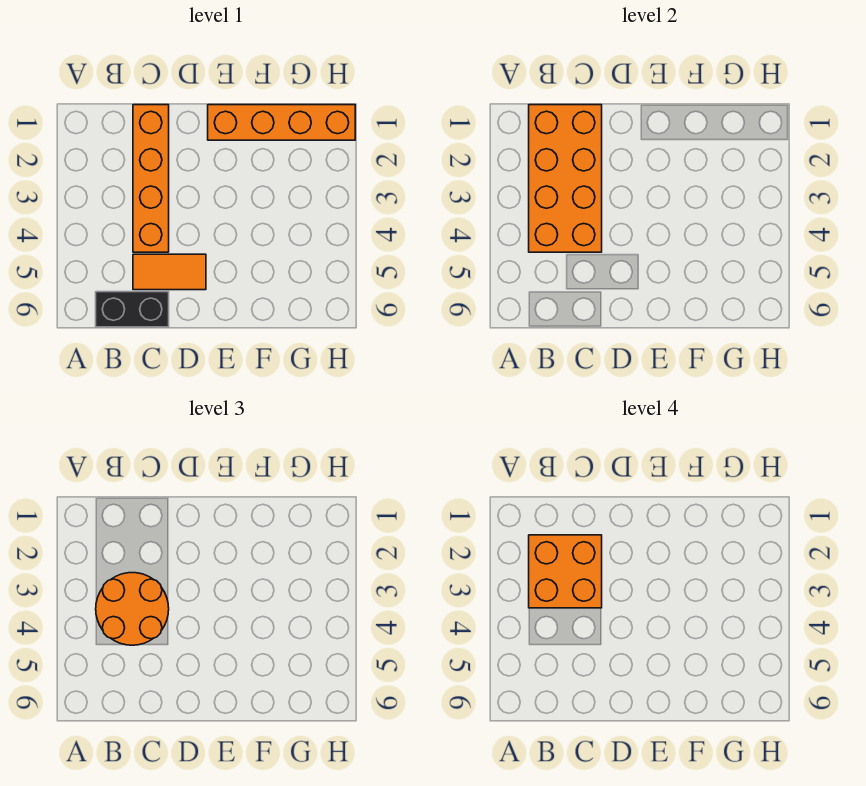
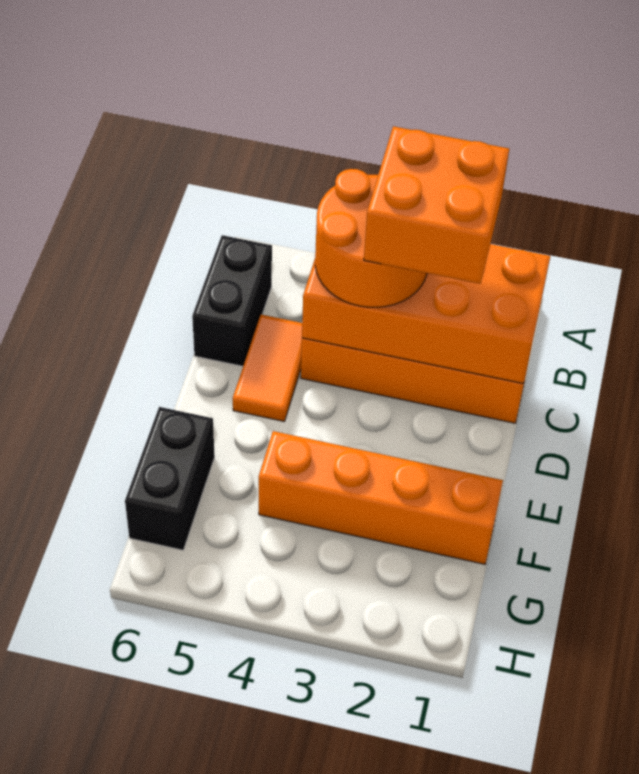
orange brick E1:H1 level 1 -> orange brick F1:F4 level 1
none -> black brick F6:G6 level 1

